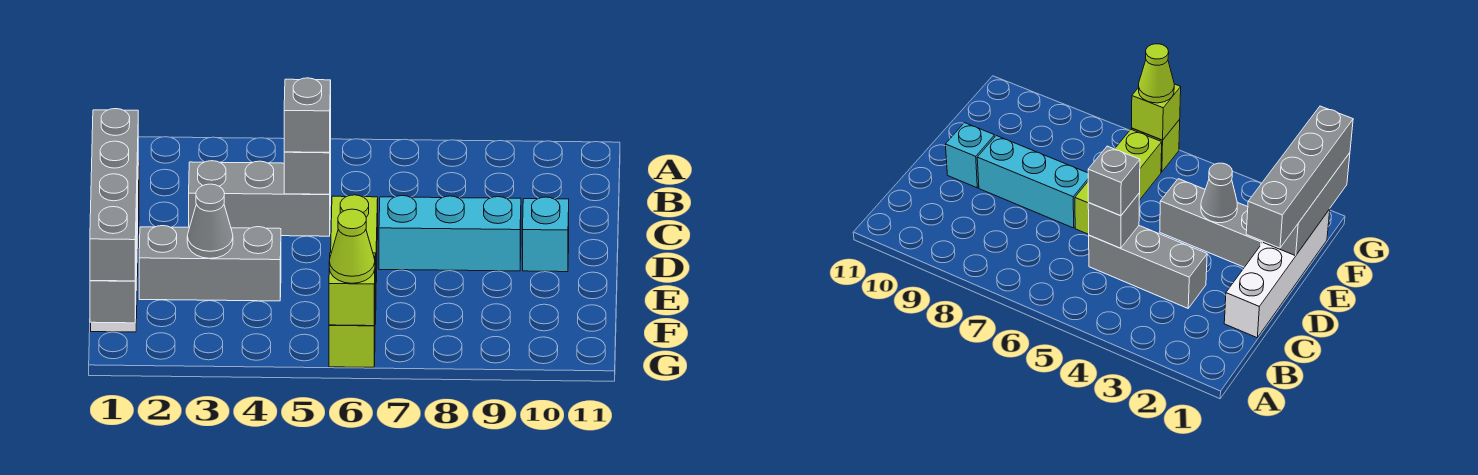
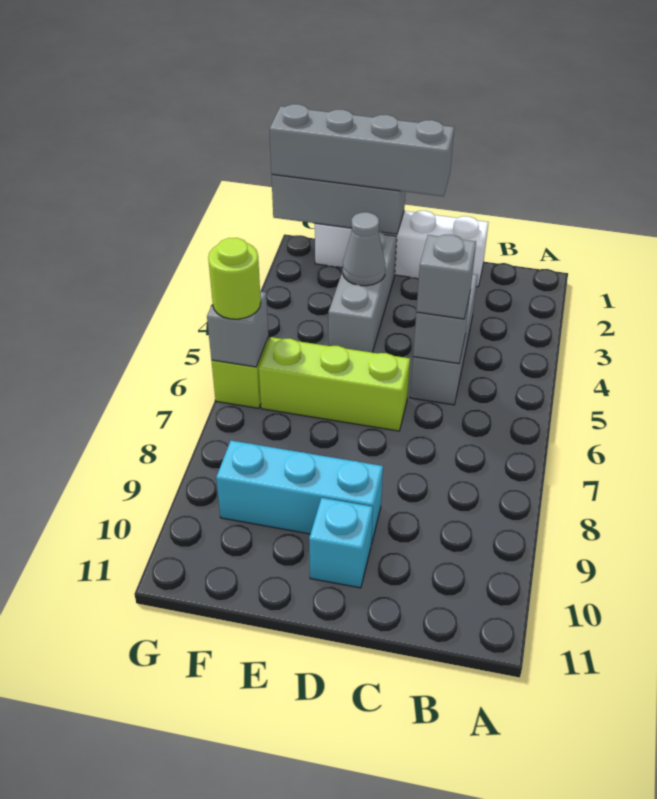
cyan brick D7:D9 level 1 -> cyan brick D9:F9 level 1
lime brick G6 level 2 -> grey brick G6 level 2
lime cone G6 level 3 -> lime round brick G6 level 3

